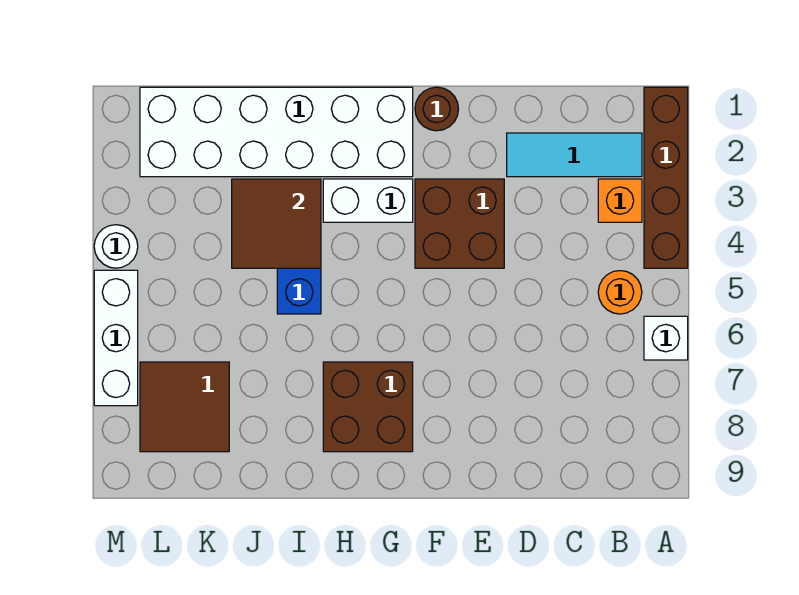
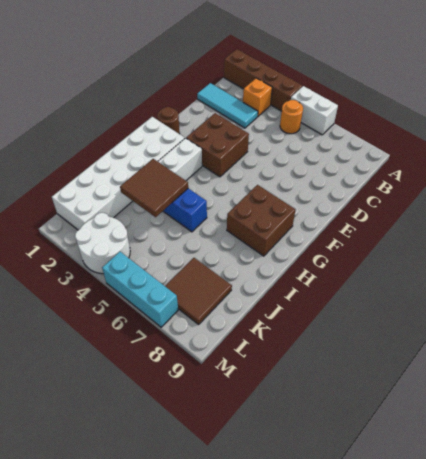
white brick A6 level 1 -> white brick A5:A6 level 1
cyan tile B2:D2 level 1 -> cyan tile C1:C3 level 1
white round brick M4 level 1 -> white round brick L3:M4 level 1
white brick M5:M7 level 1 -> cyan brick M5:M7 level 1

